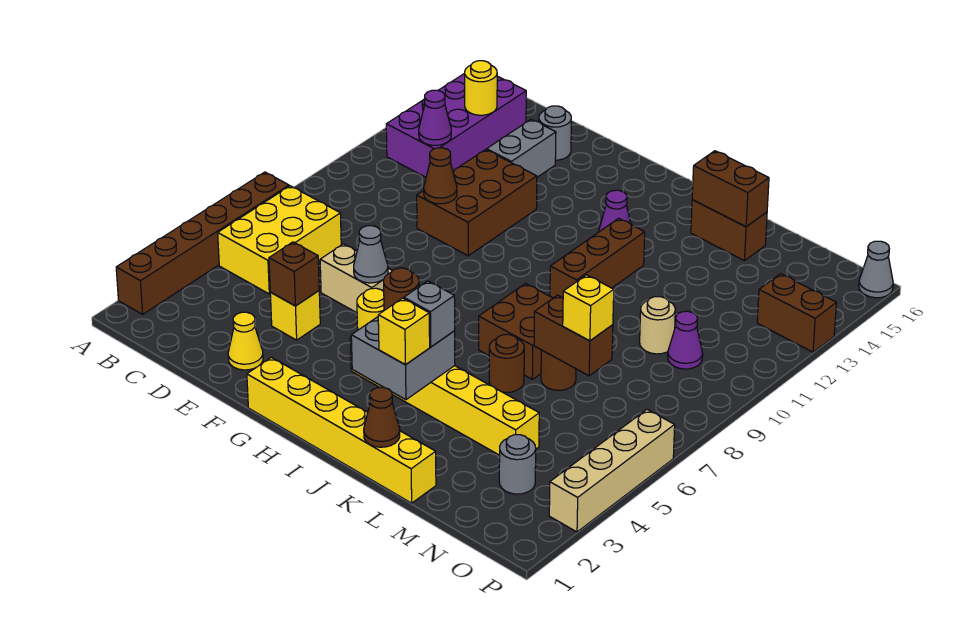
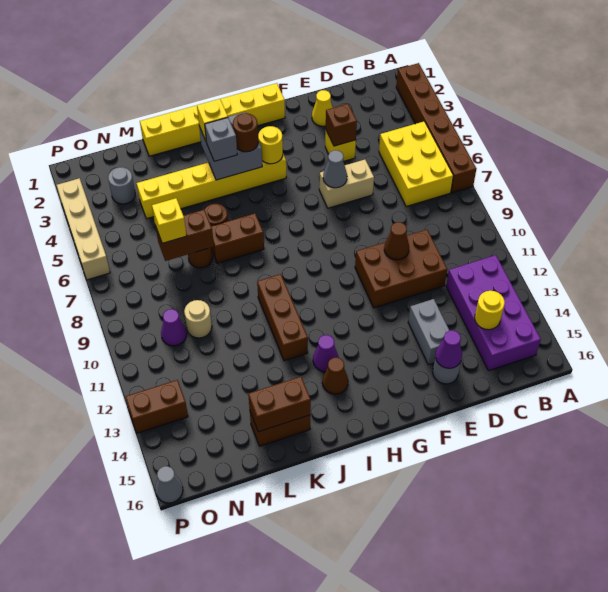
purple cone C12 level 2 -> purple cone E15 level 2
brown brick E10:F12 level 1 -> brown brick D10:F11 level 1
brown brick J7:K8 level 1 -> brown brick J7:K7 level 1
brown cone K1 level 2 -> brown cone I14 level 1

